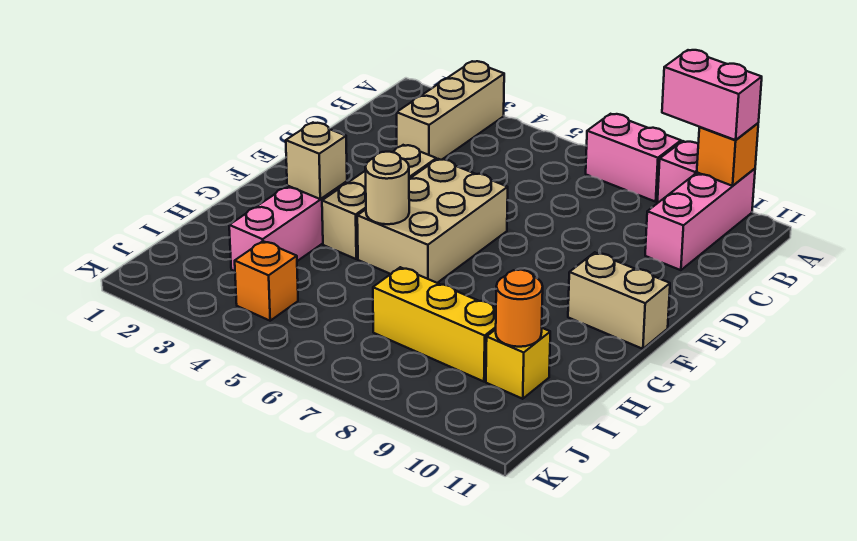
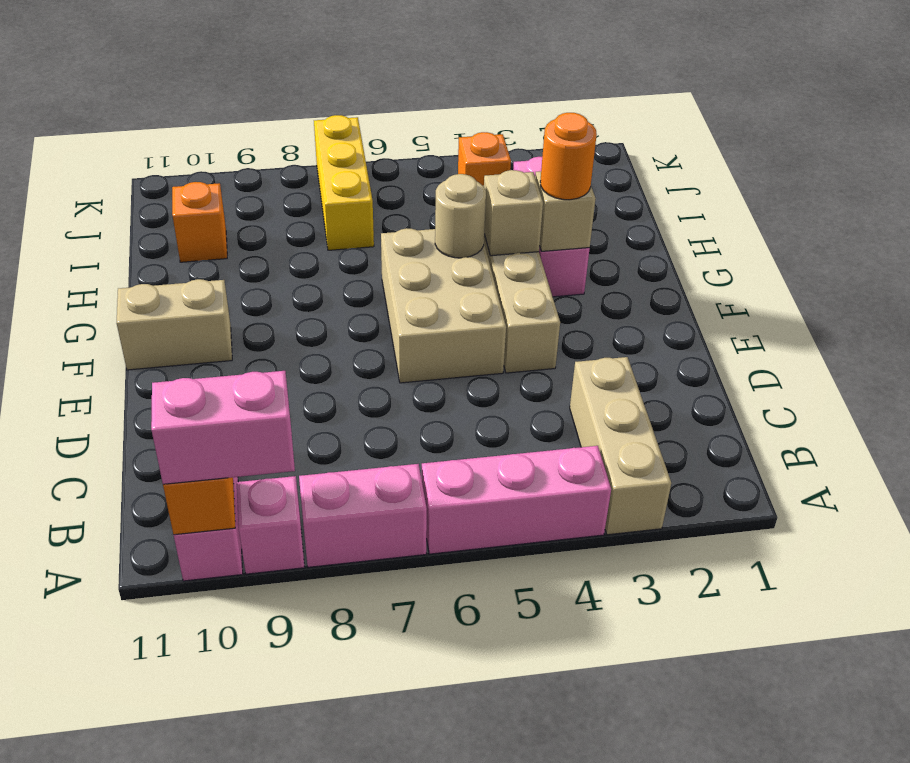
none -> pink brick A4:A6 level 1
none -> tan brick G4 level 2
yellow brick I7:I9 level 1 -> yellow brick I7:K7 level 1
yellow brick I10 level 1 -> orange brick I10 level 1
orange round brick I10 level 2 -> orange round brick G3 level 3

